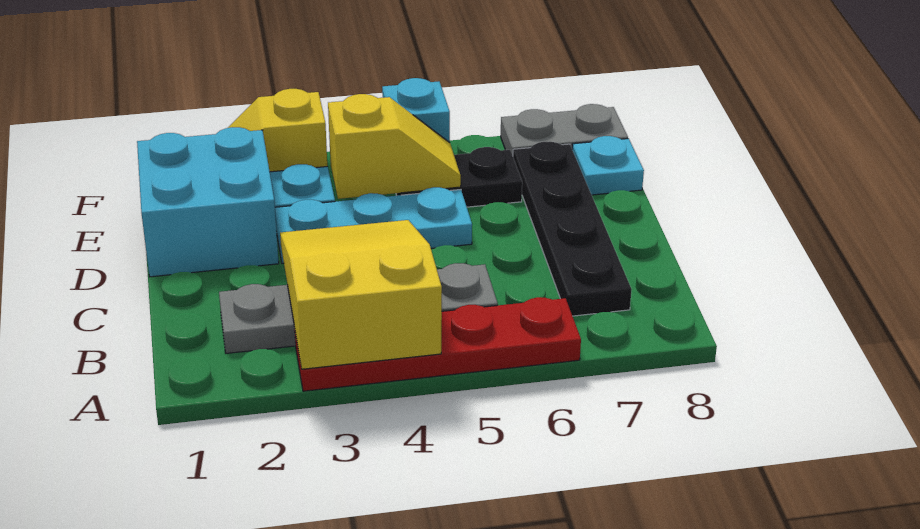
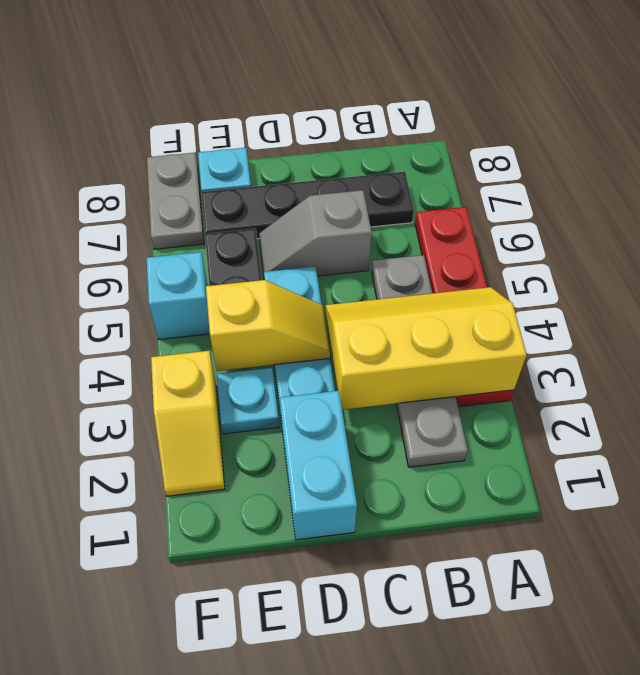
yellow slope A3:C4 level 2 top A -> yellow slope A3:C4 level 2 top 3
none -> grey slope C6:D6 level 1 top C
cyan brick D1:E2 level 1 -> cyan brick D1:D2 level 1
yellow slope E4:E5 level 2 top 4 -> yellow slope D4:E4 level 2 top E

